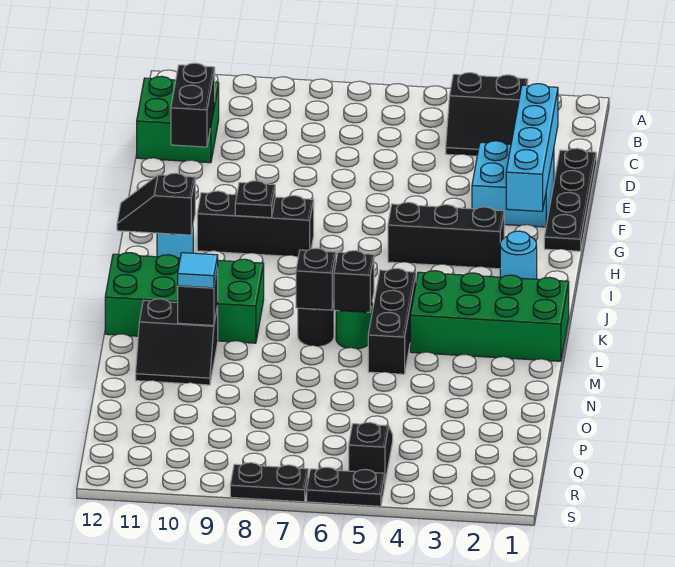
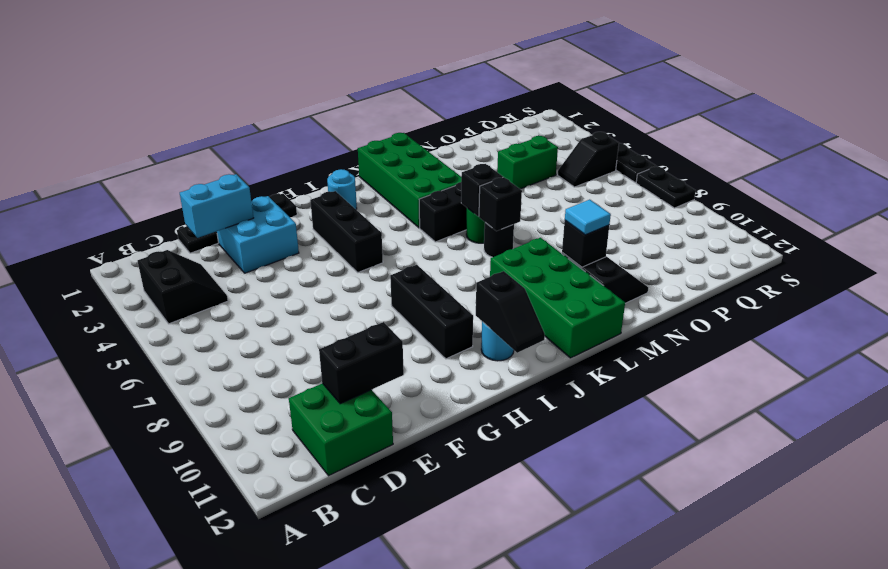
cyan brick D2:G2 level 2 -> cyan brick D2:E2 level 2
black plate H9 level 2 -> none
none -> green brick O4:P4 level 1

